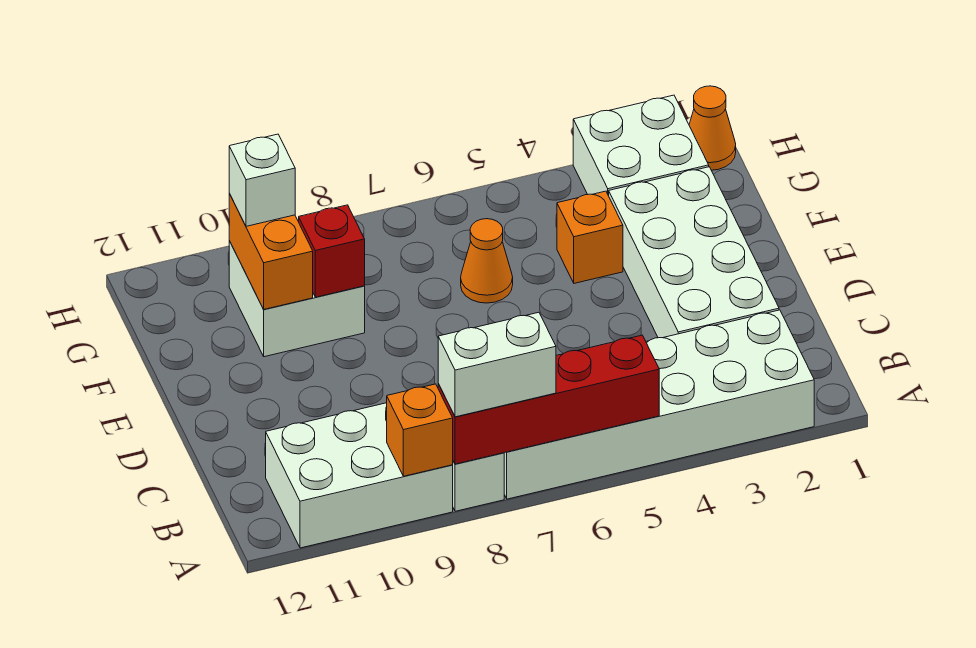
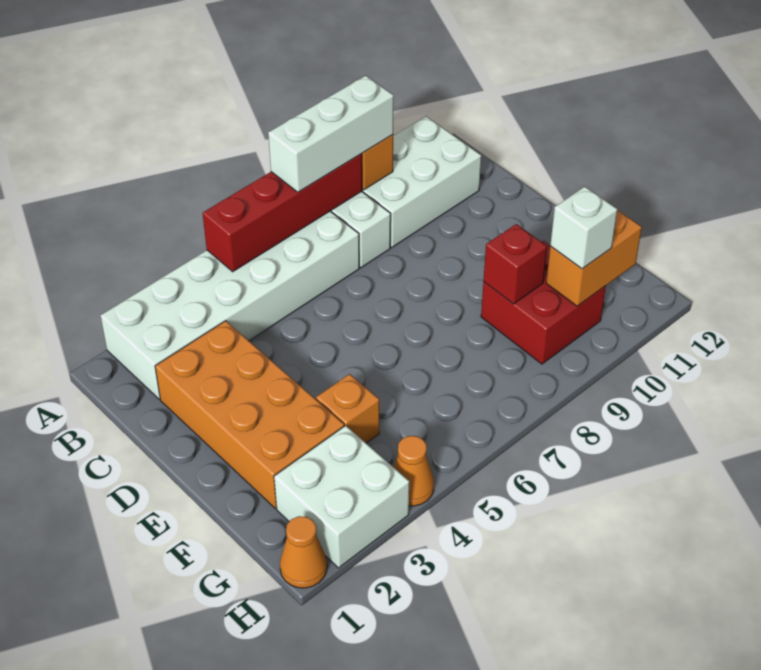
white brick A7:A8 level 3 -> white brick A7:A9 level 3
white brick C2:F3 level 1 -> orange brick C2:F3 level 1
orange cone F6 level 1 -> orange cone H4 level 1
white brick F9:G10 level 1 -> red brick F9:G10 level 1
orange brick F10:G10 level 2 -> orange brick G10:G11 level 2

